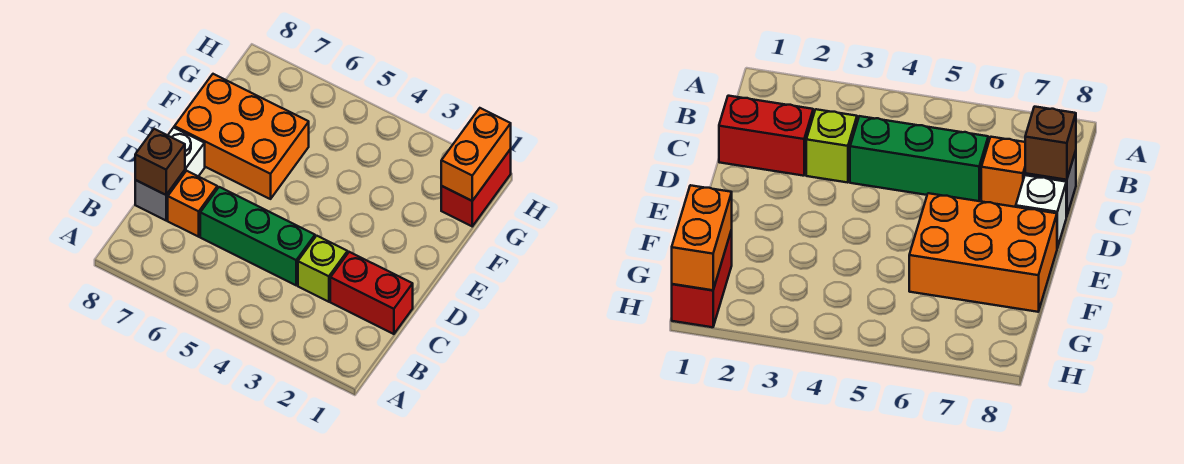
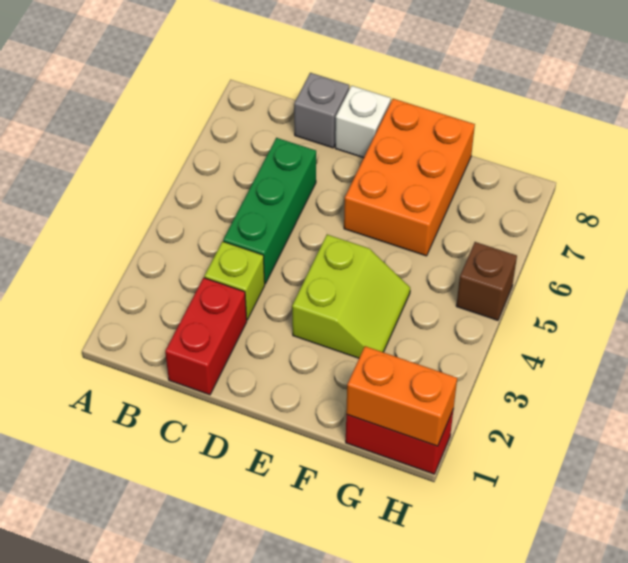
orange brick C7 level 1 -> none
brown brick C8 level 2 -> brown brick H5 level 1
none -> lime slope E3:F4 level 1 top E

